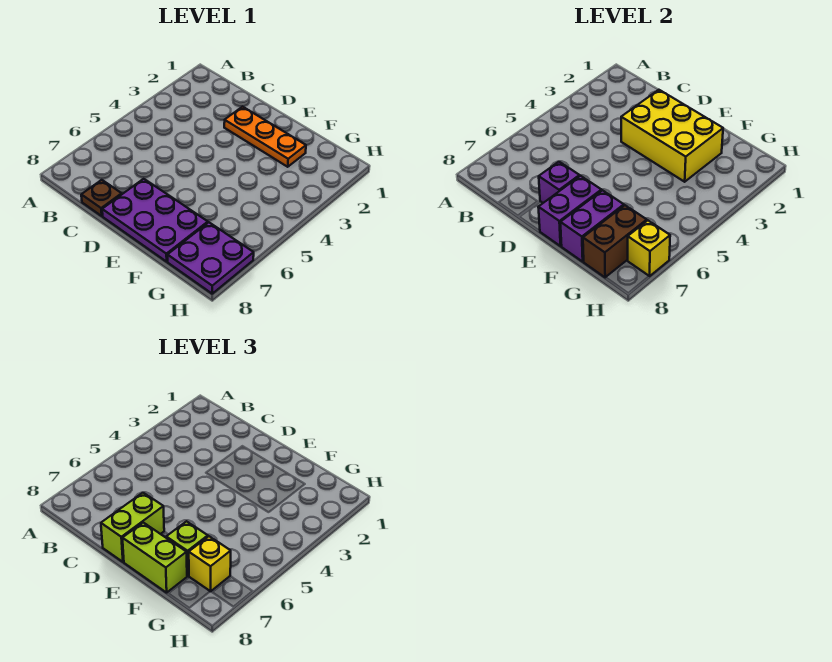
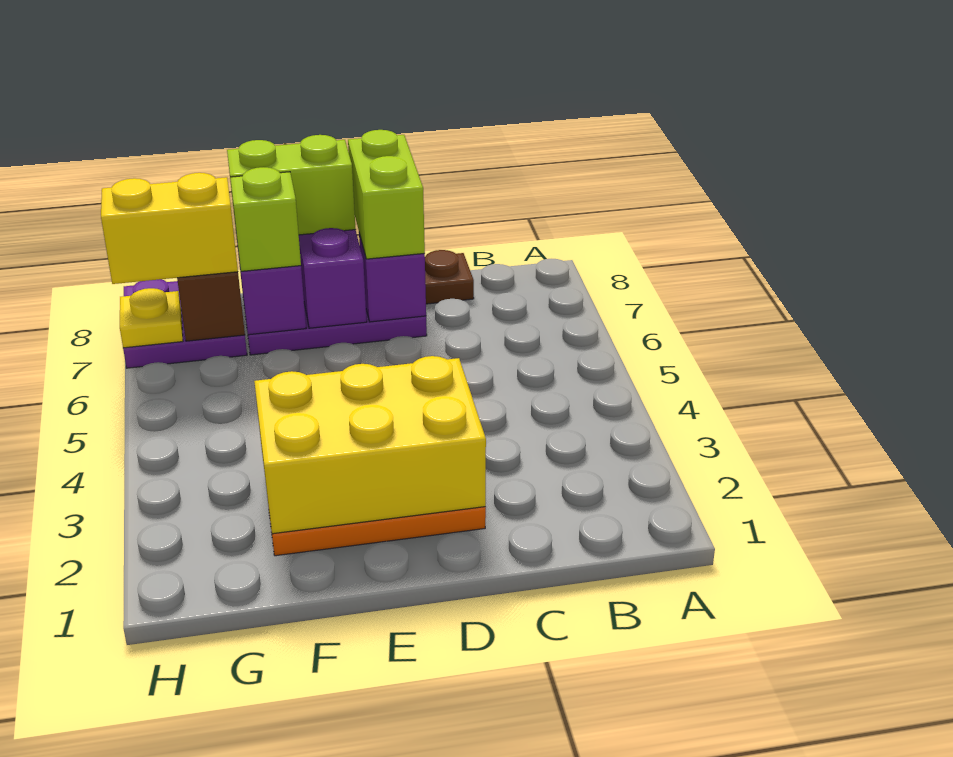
yellow brick G7 level 3 -> yellow brick G7:H7 level 3
yellow brick H7 level 2 -> yellow plate H7 level 2

